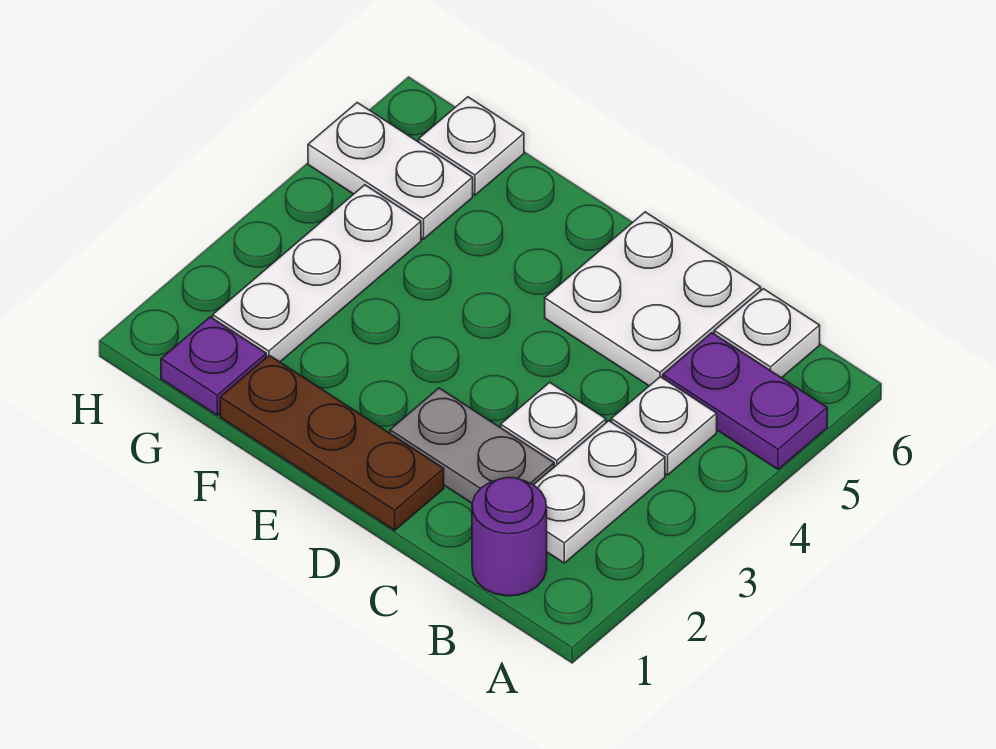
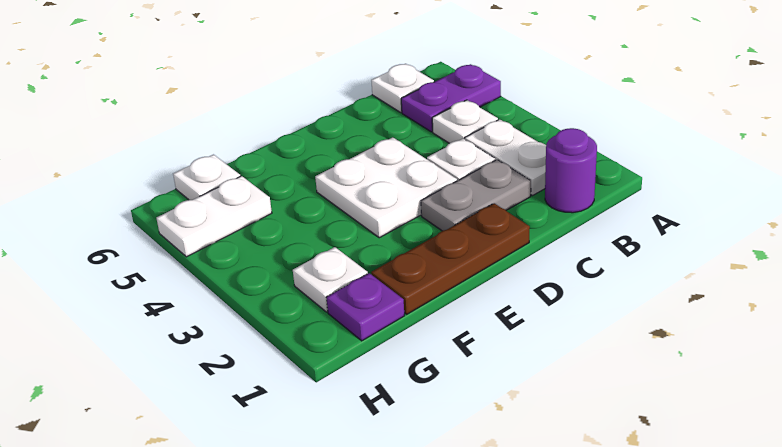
white plate C5:D6 level 1 -> white plate D3:E4 level 1
white plate G2:G4 level 1 -> white plate G2 level 1

